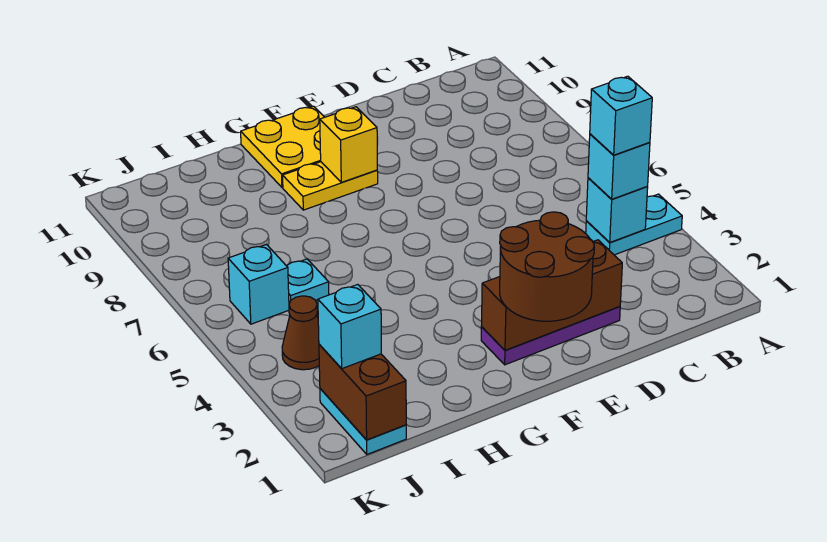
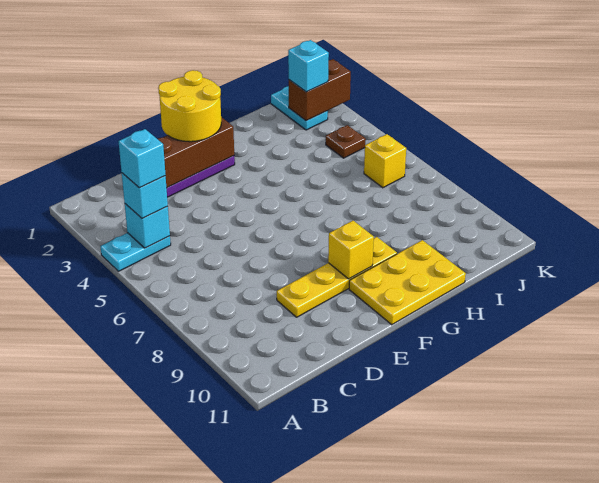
brown round brick E1:F2 level 3 -> yellow round brick E1:F2 level 3
yellow plate F9:G9 level 1 -> yellow plate D9:G9 level 1
yellow plate F10:G11 level 1 -> yellow plate F10:H11 level 1
cyan plate I6 level 1 -> none
brown brick J1:J2 level 2 -> brown brick J2:K2 level 2
brown cone J4 level 1 -> brown plate J4 level 1
cyan brick J6 level 1 -> yellow brick J6 level 1

